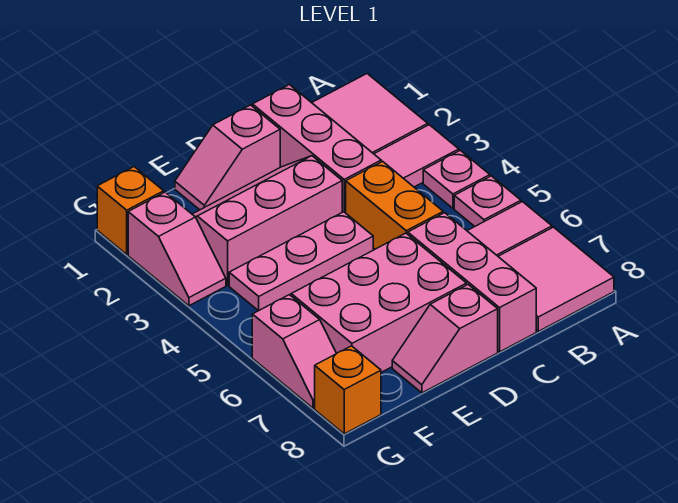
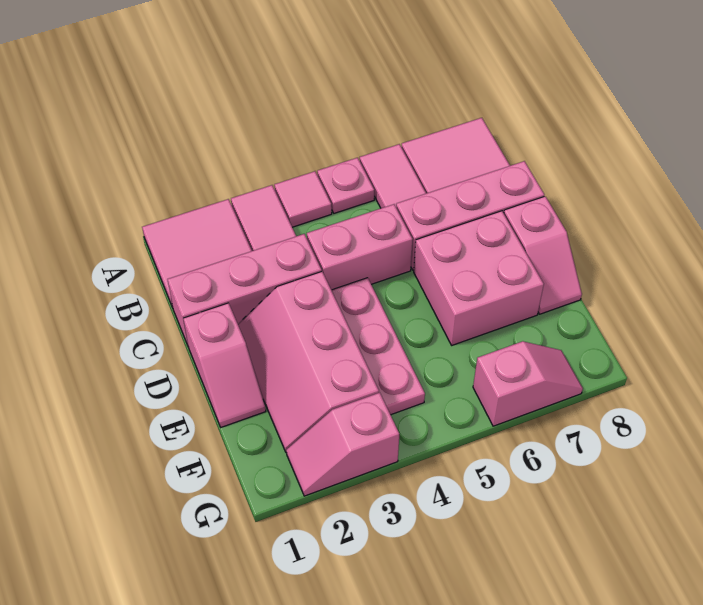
pink plate A4 level 1 -> pink tile A4 level 1
orange brick C4:C5 level 1 -> pink brick C4:C5 level 1
pink brick D6:F7 level 1 -> pink brick D6:E7 level 1
orange brick G1 level 1 -> none
pink slope G2:G3 level 1 top 2 -> pink slope G2:G3 level 1 top 3
orange brick G8 level 1 -> none

